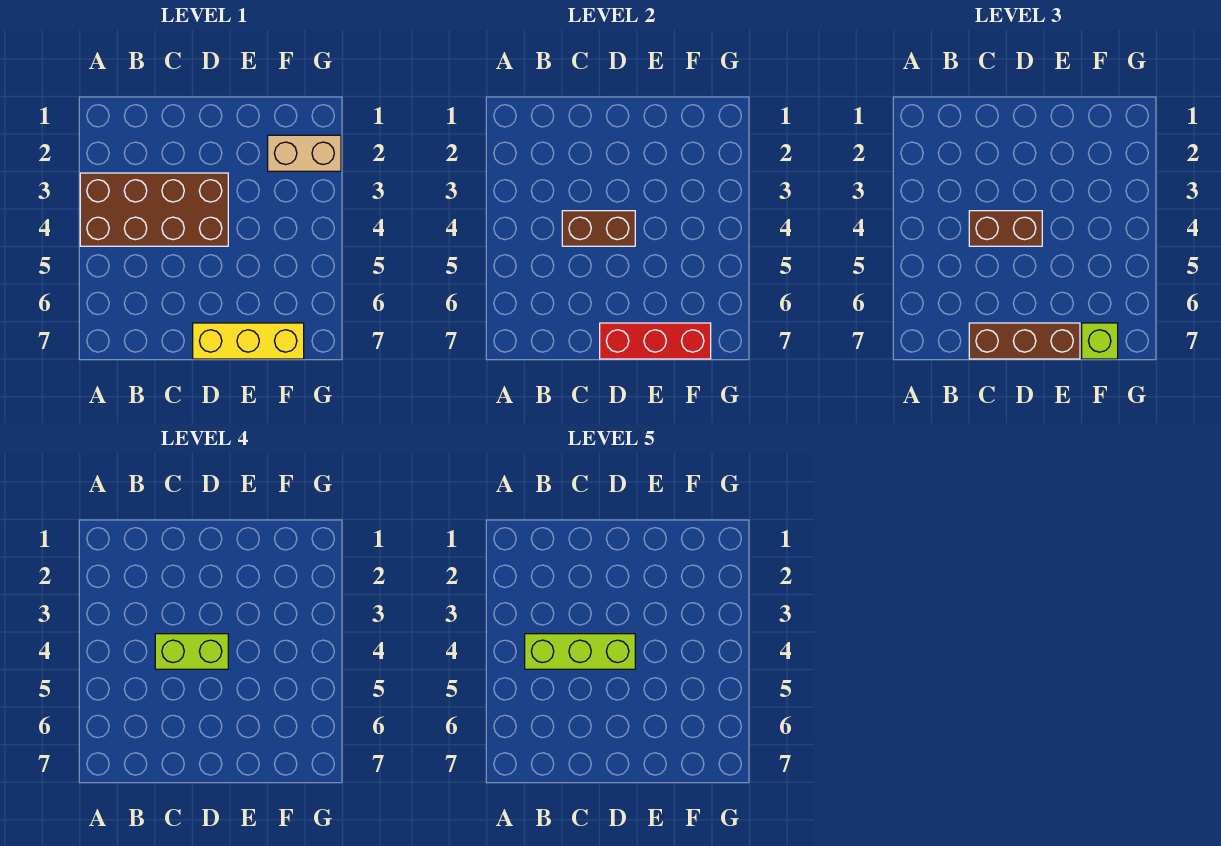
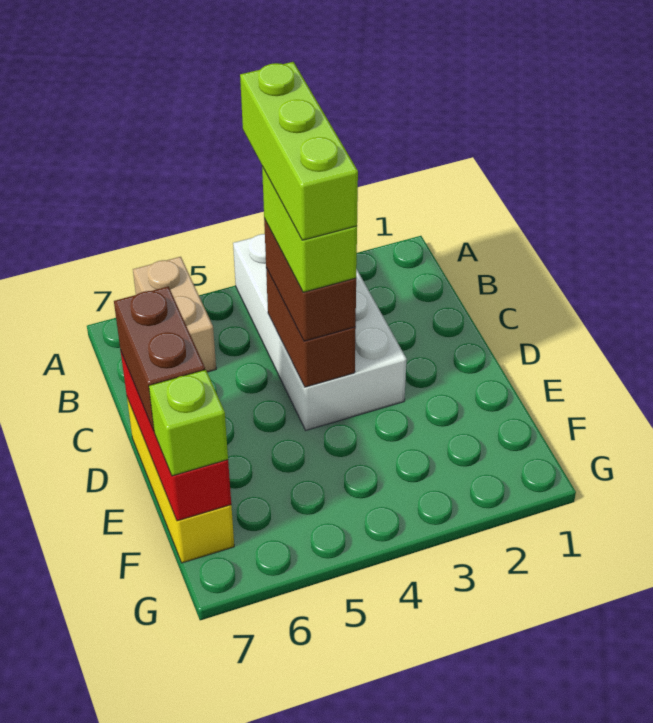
brown brick A3:D4 level 1 -> white brick A3:D4 level 1
brown brick C7:E7 level 3 -> brown brick D7:E7 level 3
tan brick F2:G2 level 1 -> tan brick A6:B6 level 1

